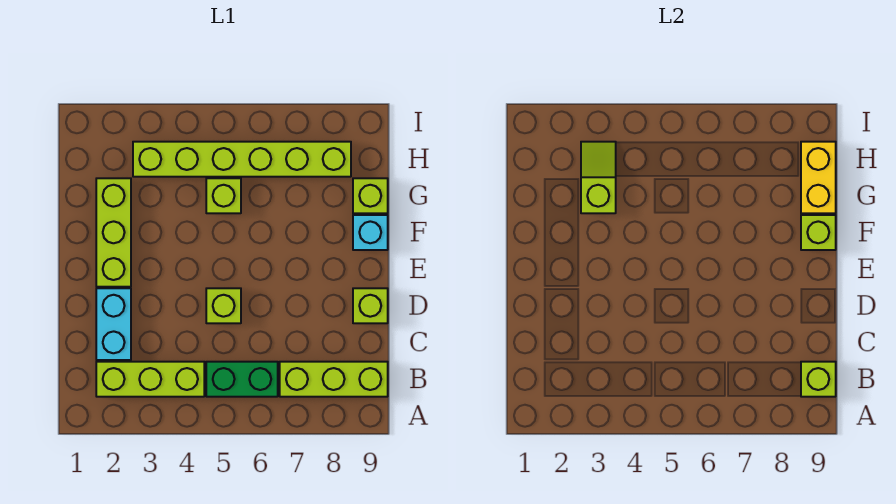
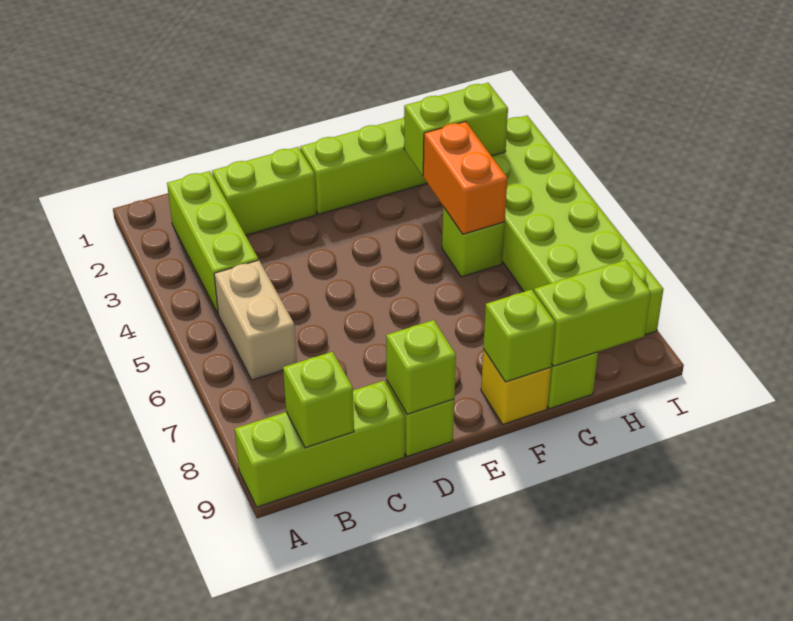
green brick B5:B6 level 1 -> tan brick B5:B6 level 1
lime brick B7:B9 level 1 -> lime brick A9:C9 level 1
cyan brick C2:D2 level 1 -> lime brick C2:D2 level 1
lime brick D5 level 1 -> lime brick D9 level 2
cyan brick F9 level 1 -> yellow brick F9 level 1
lime slope G3:H3 level 2 top G -> lime brick G3:H3 level 2
none -> orange brick G4:G5 level 2
yellow brick G9:H9 level 2 -> lime brick G9:H9 level 2
lime brick H3:H8 level 1 -> lime brick H3:I8 level 1

